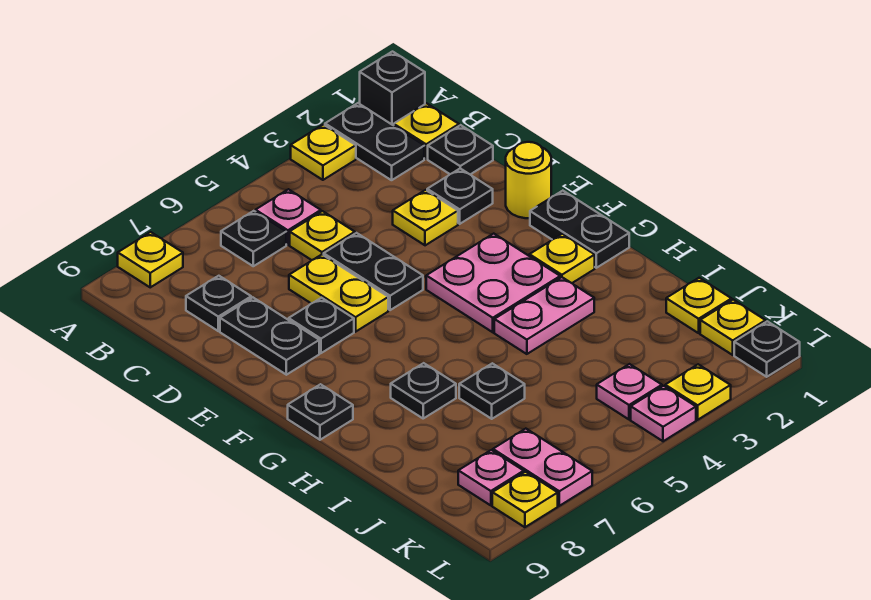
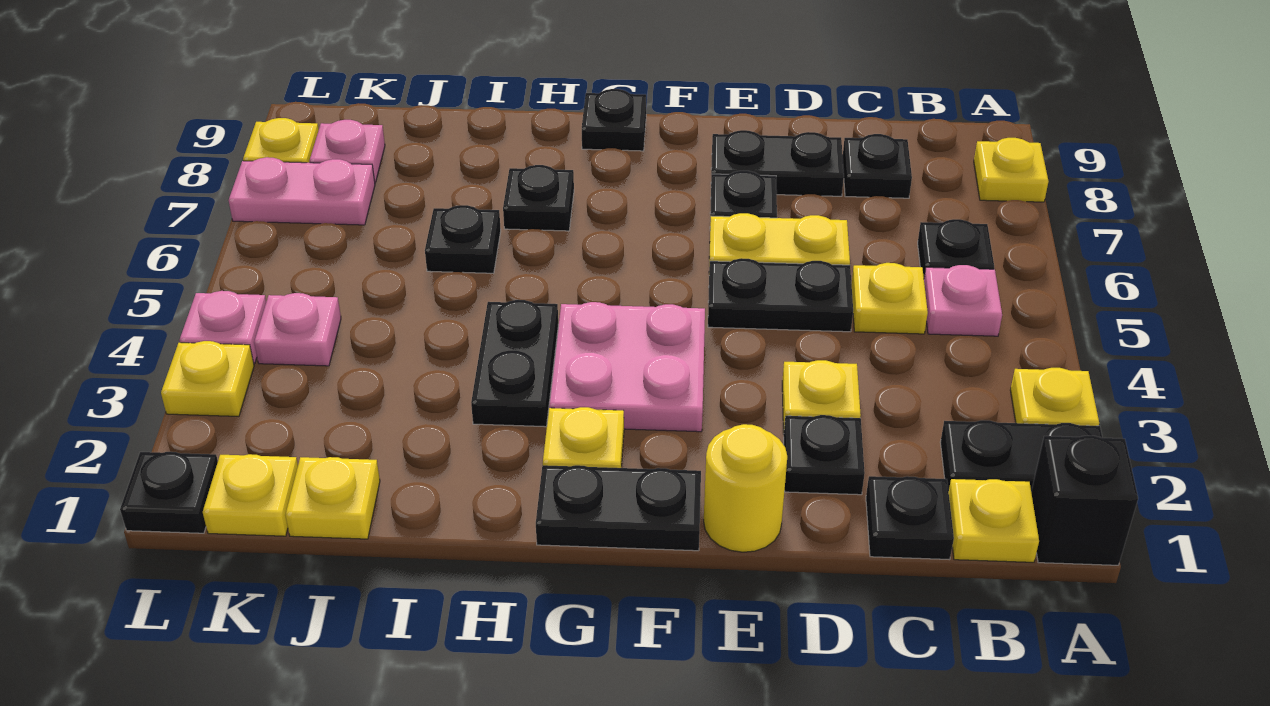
pink plate H3:H4 level 1 -> black plate H3:H4 level 1

